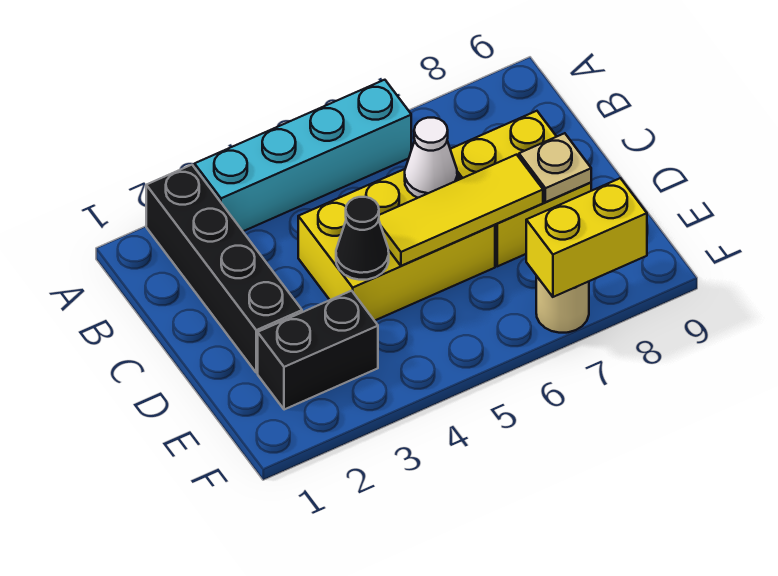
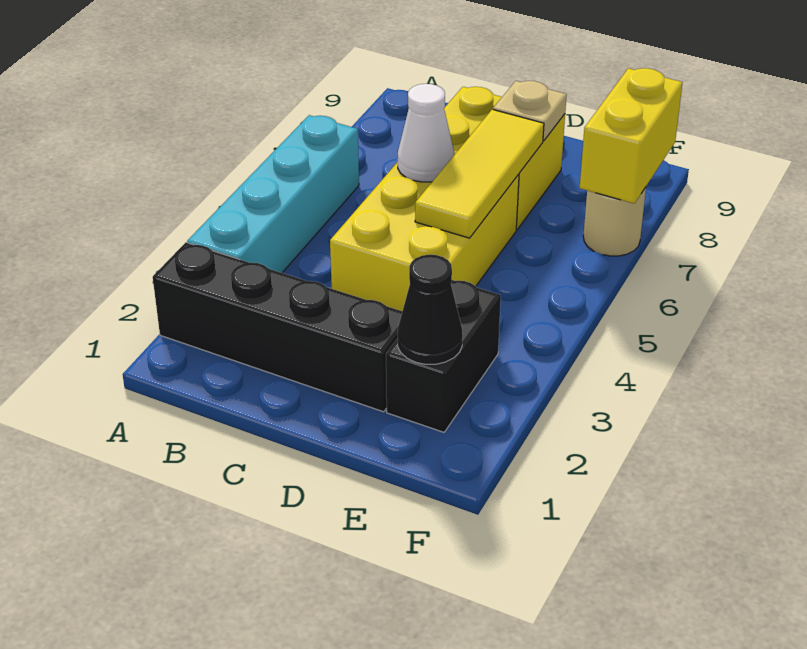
black cone D4 level 2 -> black cone E2 level 2

